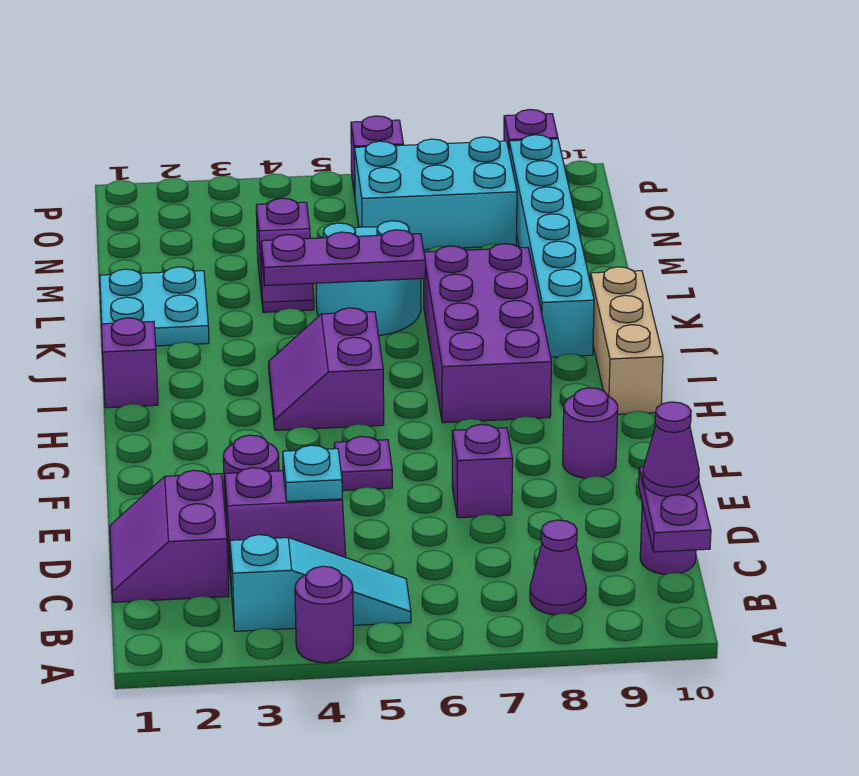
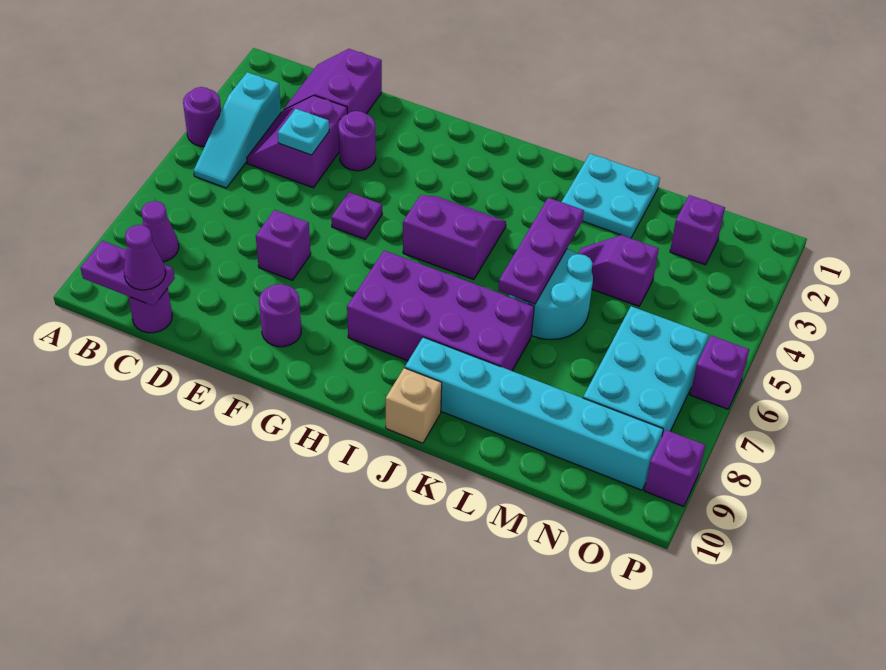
purple slope C1:D2 level 1 top 2 -> purple slope C1:D2 level 1 top D
tan brick H10:J10 level 1 -> tan brick J10 level 1
purple brick I1 level 1 -> purple brick N2 level 1

